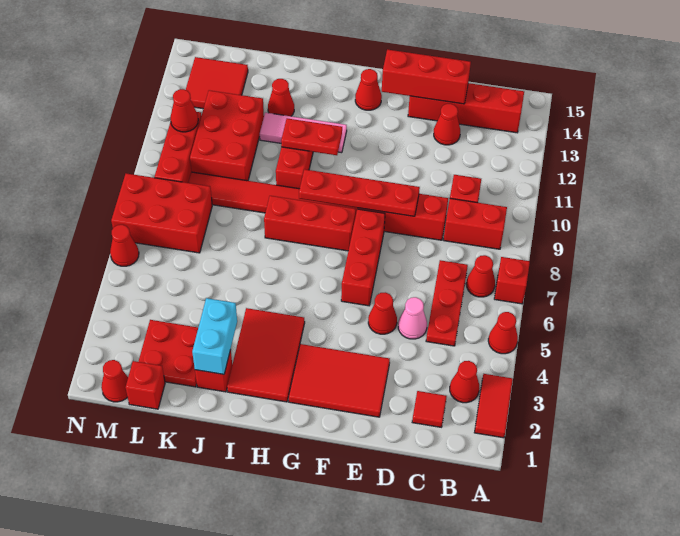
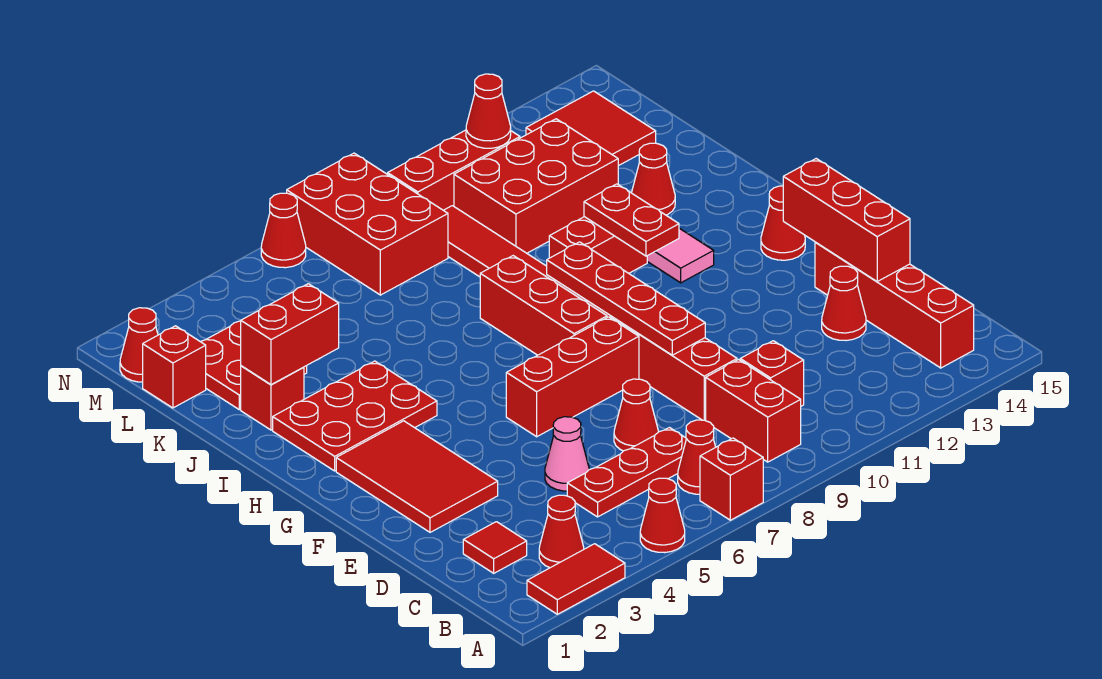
red cone E5 level 1 -> red cone D7 level 1
red tile H2:I4 level 1 -> red plate H2:I4 level 1
cyan brick J2:J3 level 2 -> red brick J2:J3 level 2

